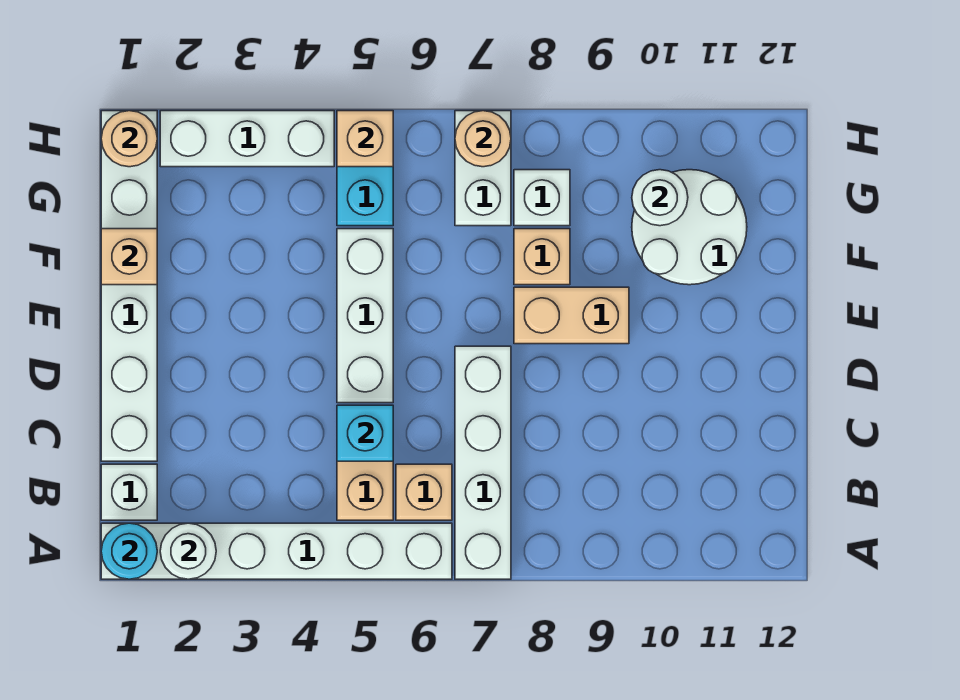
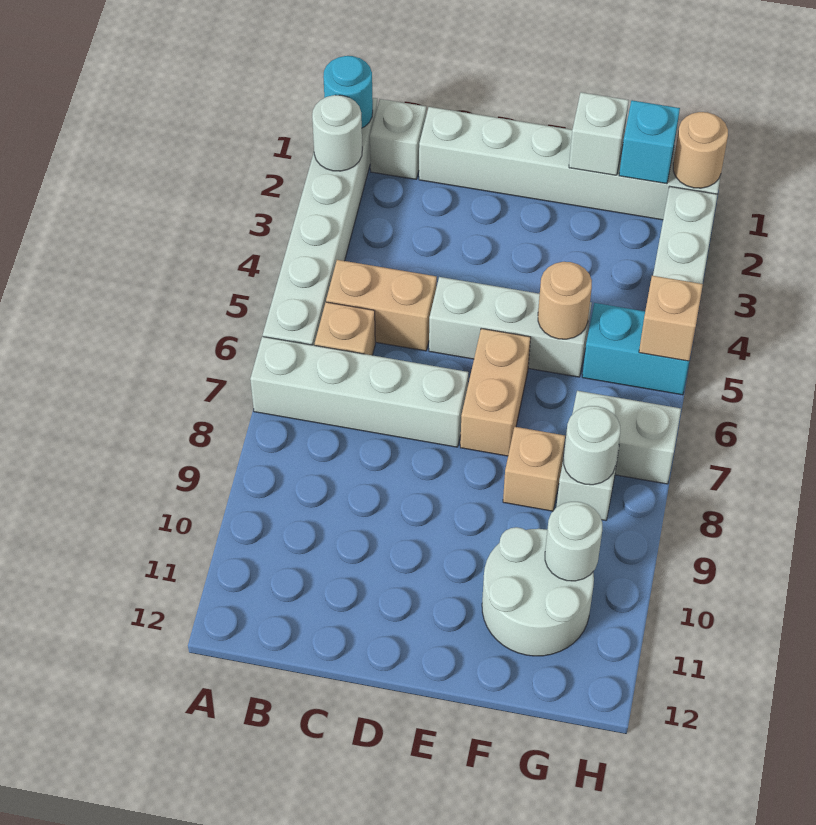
cyan brick C5 level 2 -> cyan brick G1 level 2
tan brick E8:E9 level 1 -> tan brick E6:E7 level 1
tan brick F1 level 2 -> white brick F1 level 2
none -> white round brick G8 level 2
tan round brick H7 level 2 -> tan round brick F5 level 2

